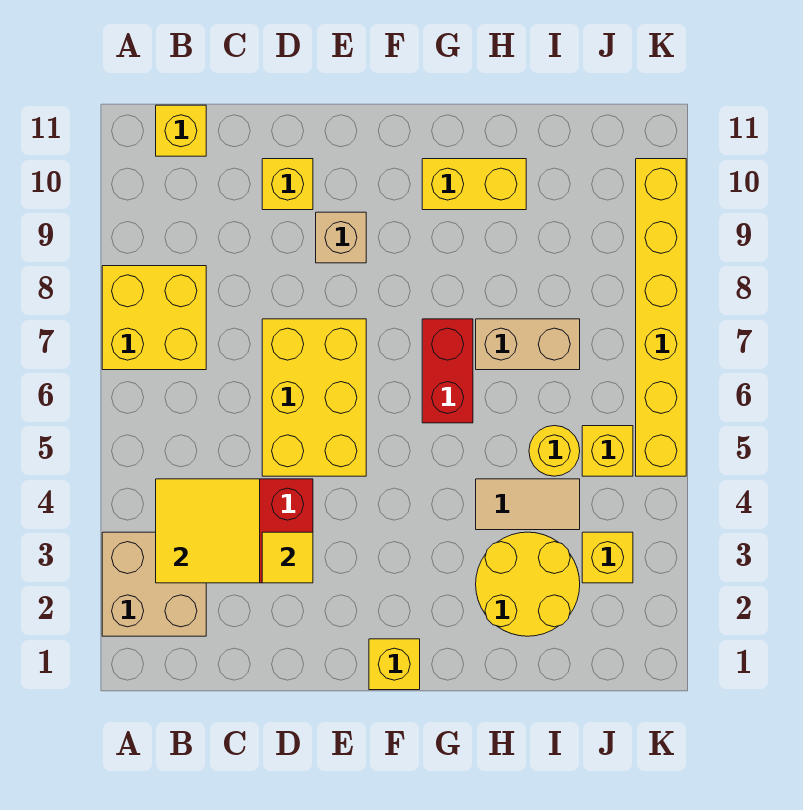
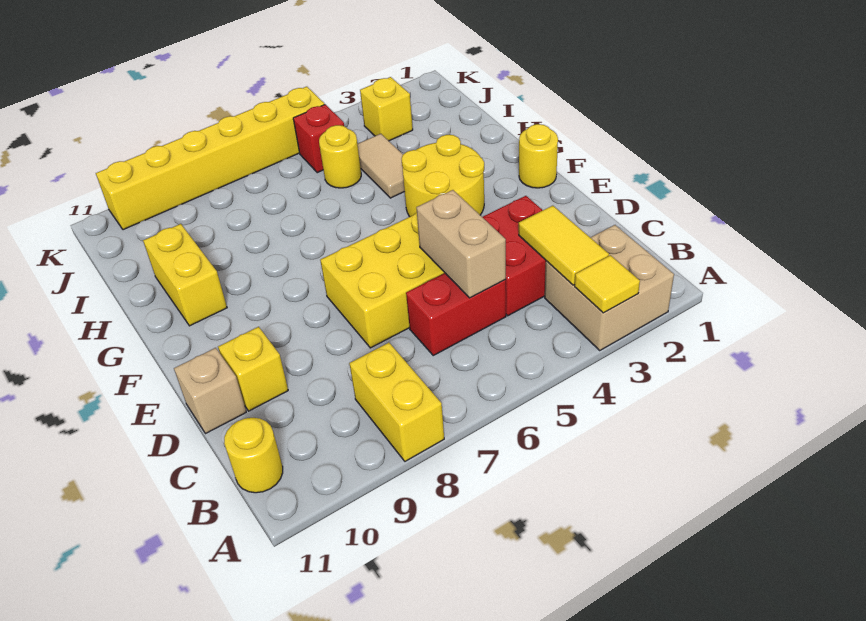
yellow brick A7:B8 level 1 -> yellow brick A8:B8 level 1
yellow tile B3:C4 level 2 -> yellow tile B3:C3 level 2
yellow brick B11 level 1 -> yellow round brick B11 level 1
yellow tile D3 level 2 -> yellow tile A3 level 2
tan brick E9 level 1 -> tan brick D11 level 1
yellow brick F1 level 1 -> yellow round brick F1 level 1
red brick G6:G7 level 1 -> red brick C5:C6 level 1
yellow round brick H2:I3 level 1 -> yellow round brick F3:G4 level 1
tan brick H7:I7 level 1 -> tan brick C5:D5 level 2
yellow brick J5 level 1 -> red brick J5 level 1

